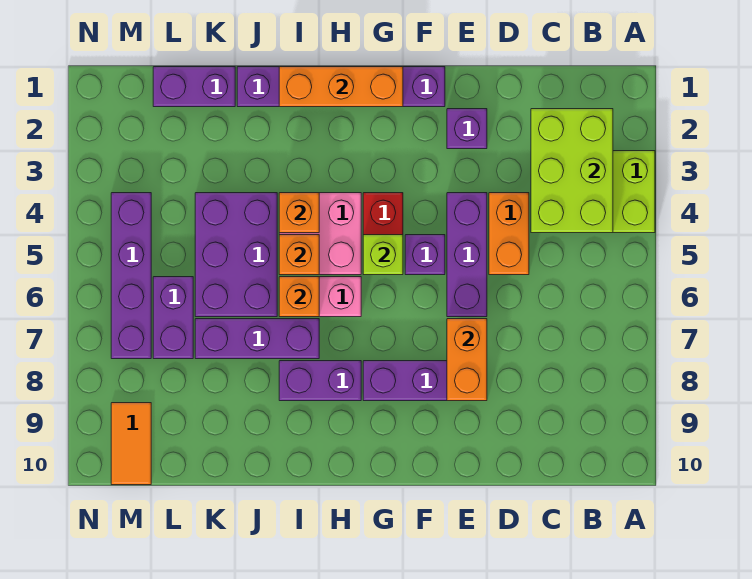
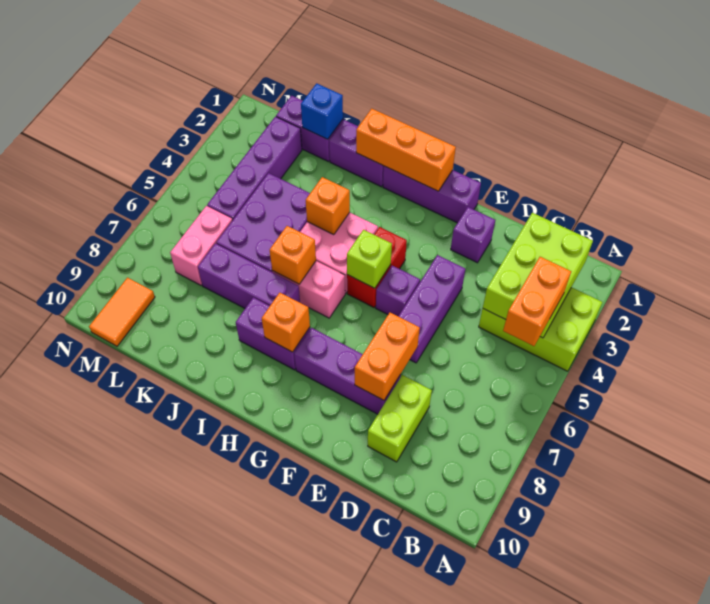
orange brick D4:D5 level 1 -> orange brick B4:B5 level 3
none -> lime brick D8:D9 level 1
orange brick I5 level 2 -> orange brick H8 level 2
none -> blue brick K1 level 2
purple brick L6:L7 level 1 -> pink brick L6:L7 level 1
purple brick M4:M7 level 1 -> purple brick L2:L5 level 1

